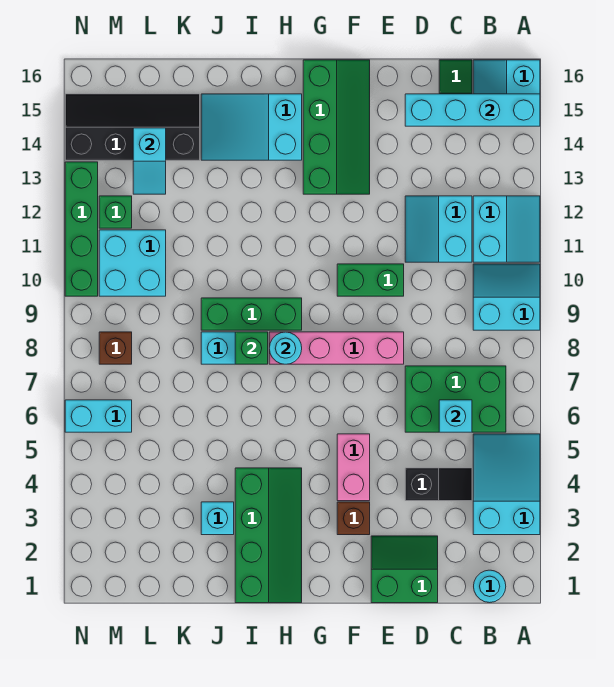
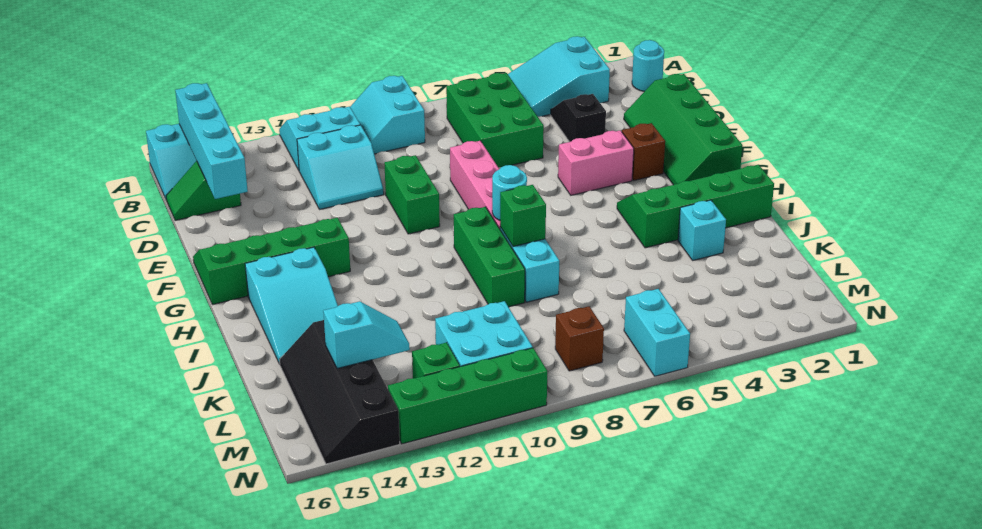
cyan brick C6 level 2 -> none
green slope D1:E2 level 1 top 1 -> green slope D1:G2 level 1 top 1

